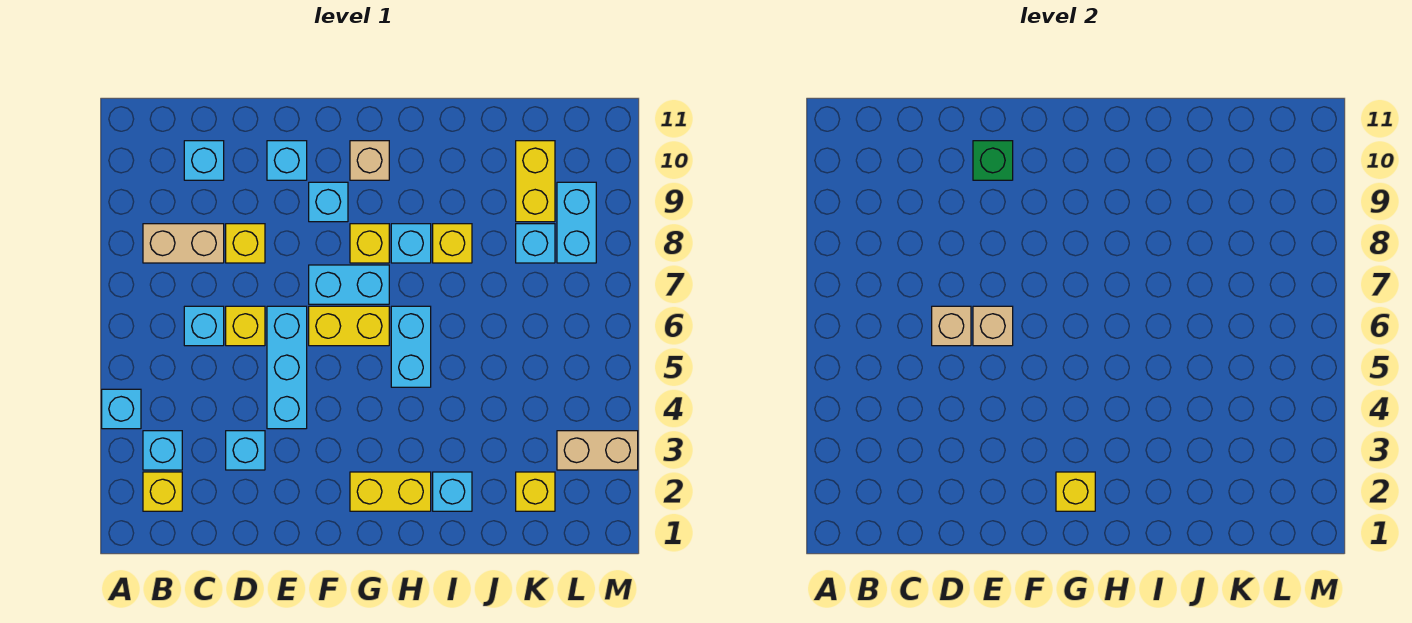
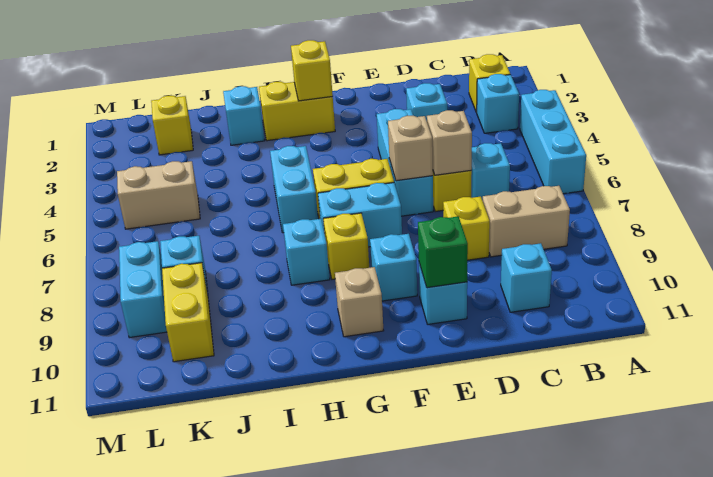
cyan brick A4 level 1 -> cyan brick A4:A6 level 1
yellow brick I8 level 1 -> none
tan brick L3:M3 level 1 -> tan brick K5:L5 level 1

